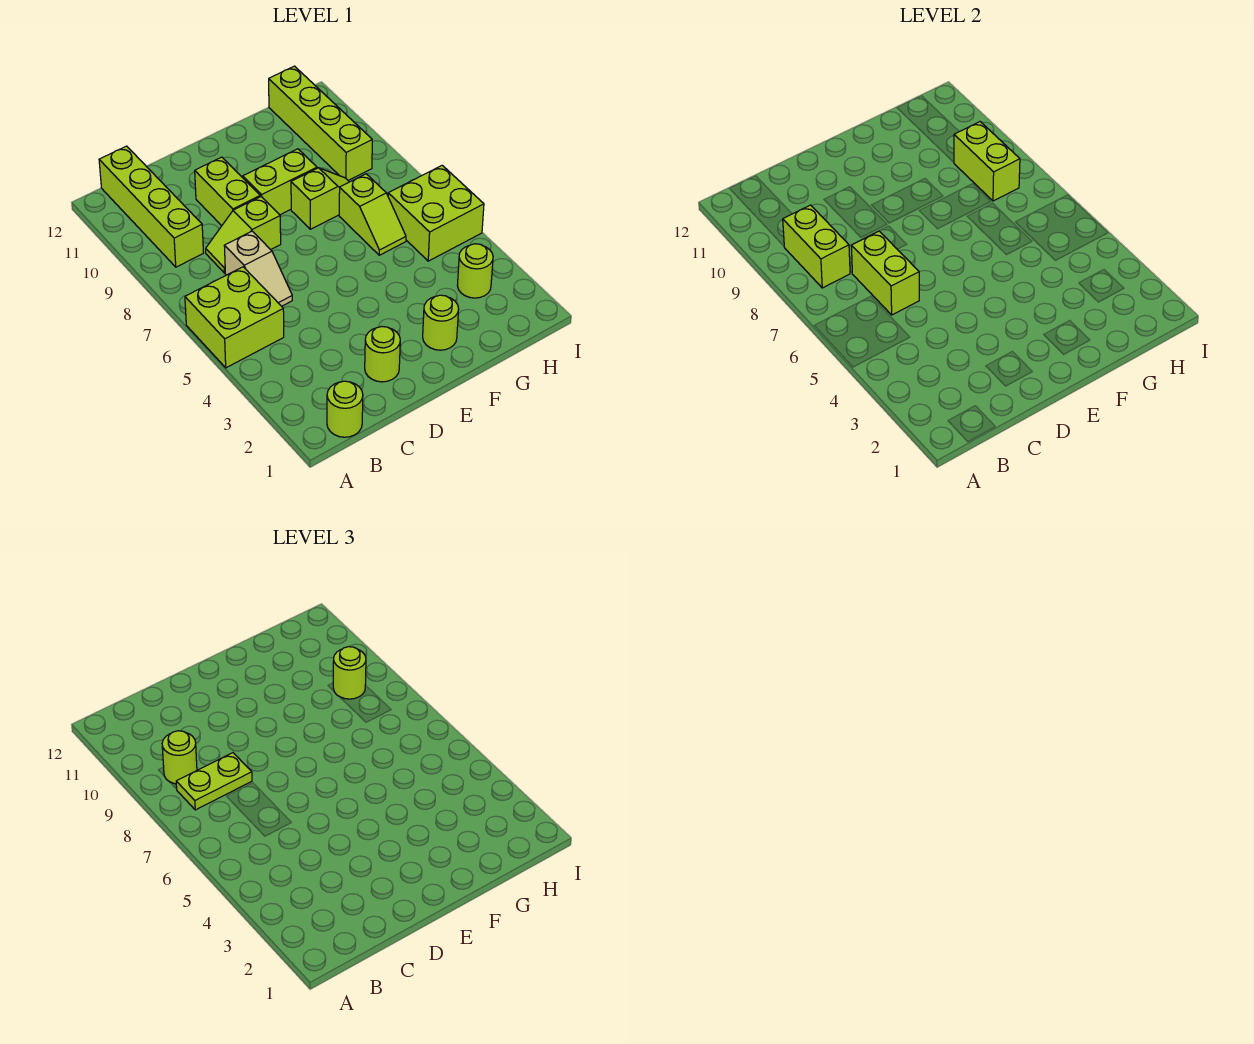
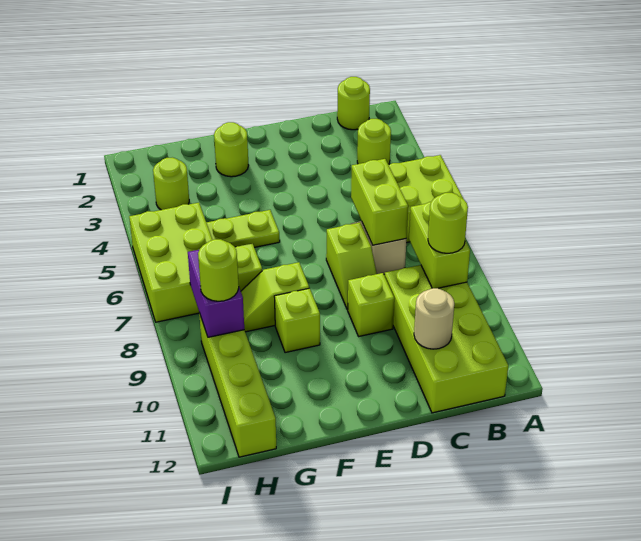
lime plate B8:C8 level 3 -> lime plate F5:G5 level 1
lime brick B9:B12 level 1 -> lime brick B9:C12 level 1
lime slope C8:D8 level 1 top D -> lime slope D7:D8 level 1 top 7
none -> tan round brick C11 level 2
lime round brick D2 level 1 -> lime round brick B3 level 1
lime brick D9:D10 level 1 -> lime brick D9 level 1
lime brick E9:F9 level 1 -> lime brick F9 level 1
lime brick H5:I6 level 1 -> lime brick H5:I7 level 1
lime brick H8:H9 level 2 -> purple brick H8:H9 level 2

